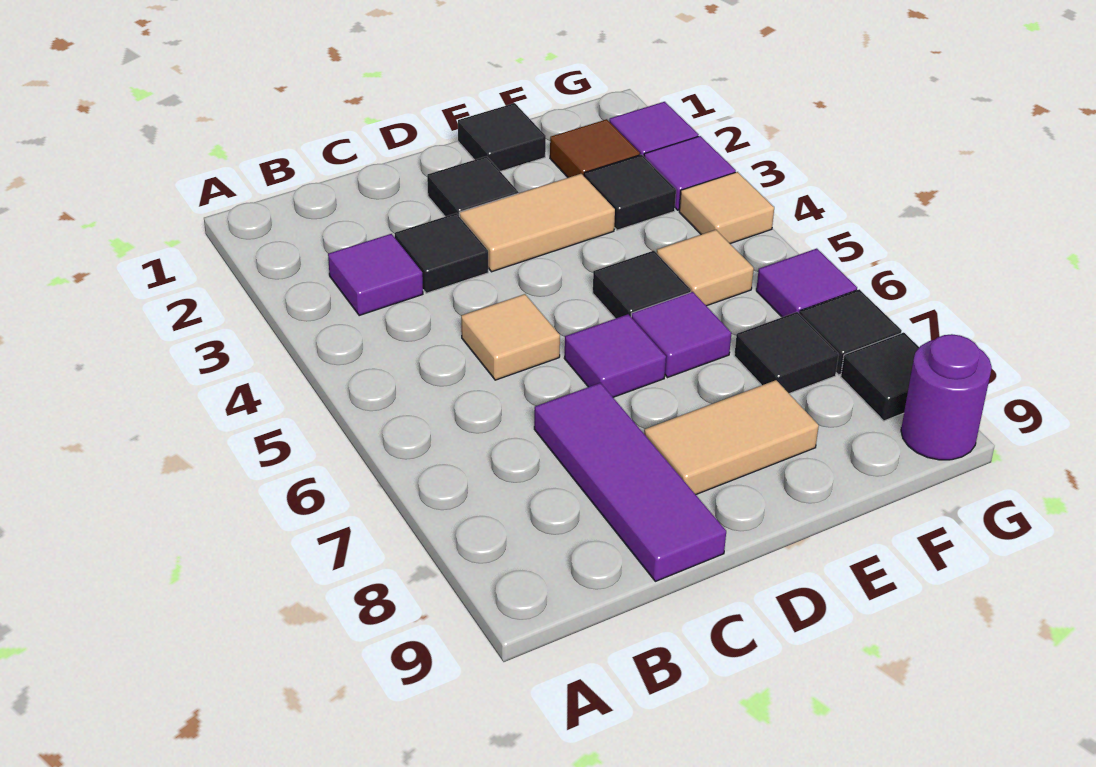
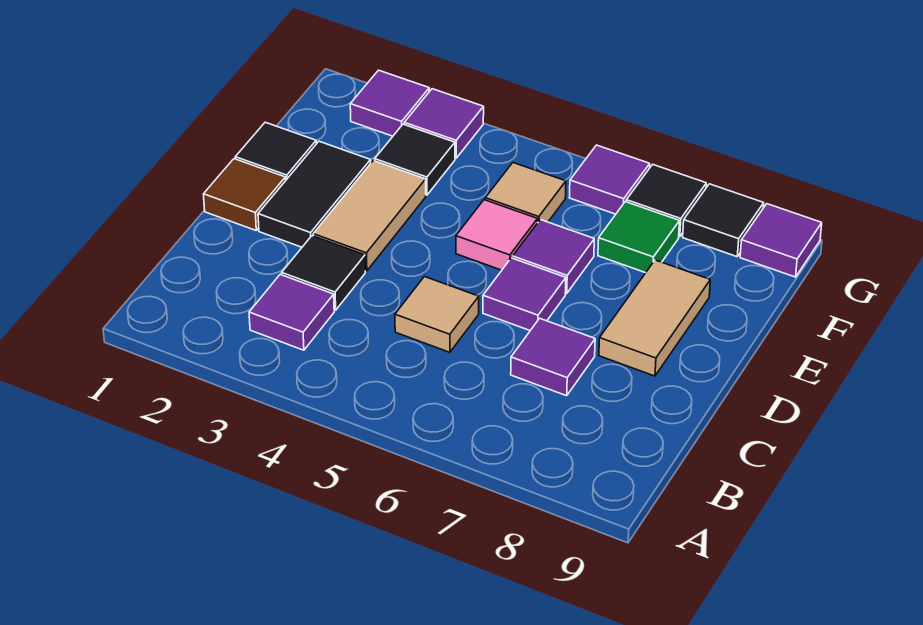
purple tile C7:C9 level 1 -> purple tile C7 level 1
black tile D2 level 1 -> black tile D2:E2 level 1
black tile E5 level 1 -> pink tile E5 level 1
brown tile F2 level 1 -> brown tile D1 level 1
black tile F7 level 1 -> green tile F7 level 1
tan tile G4 level 1 -> none
purple round brick G9 level 1 -> purple tile G9 level 1

